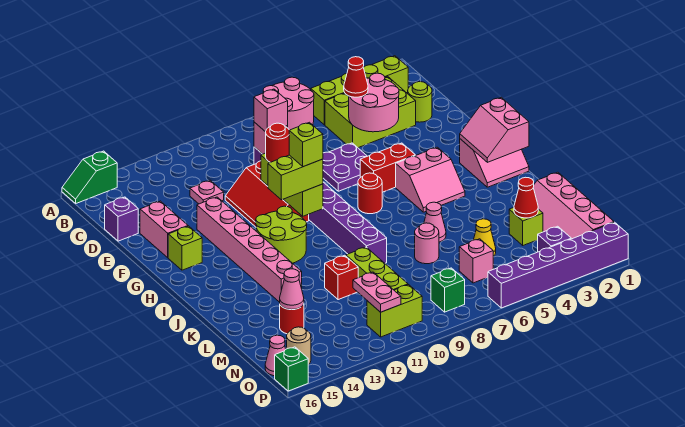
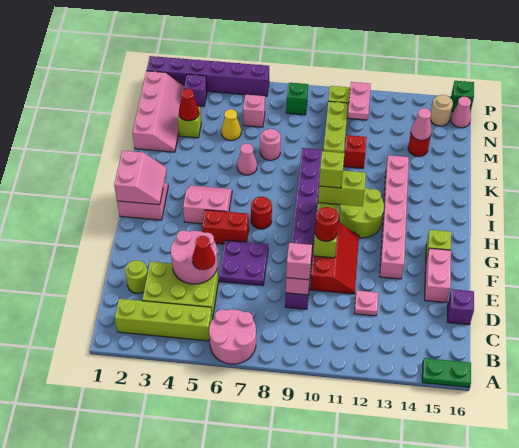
green slope A15:A16 level 1 top 15 -> green plate A15:A16 level 1

